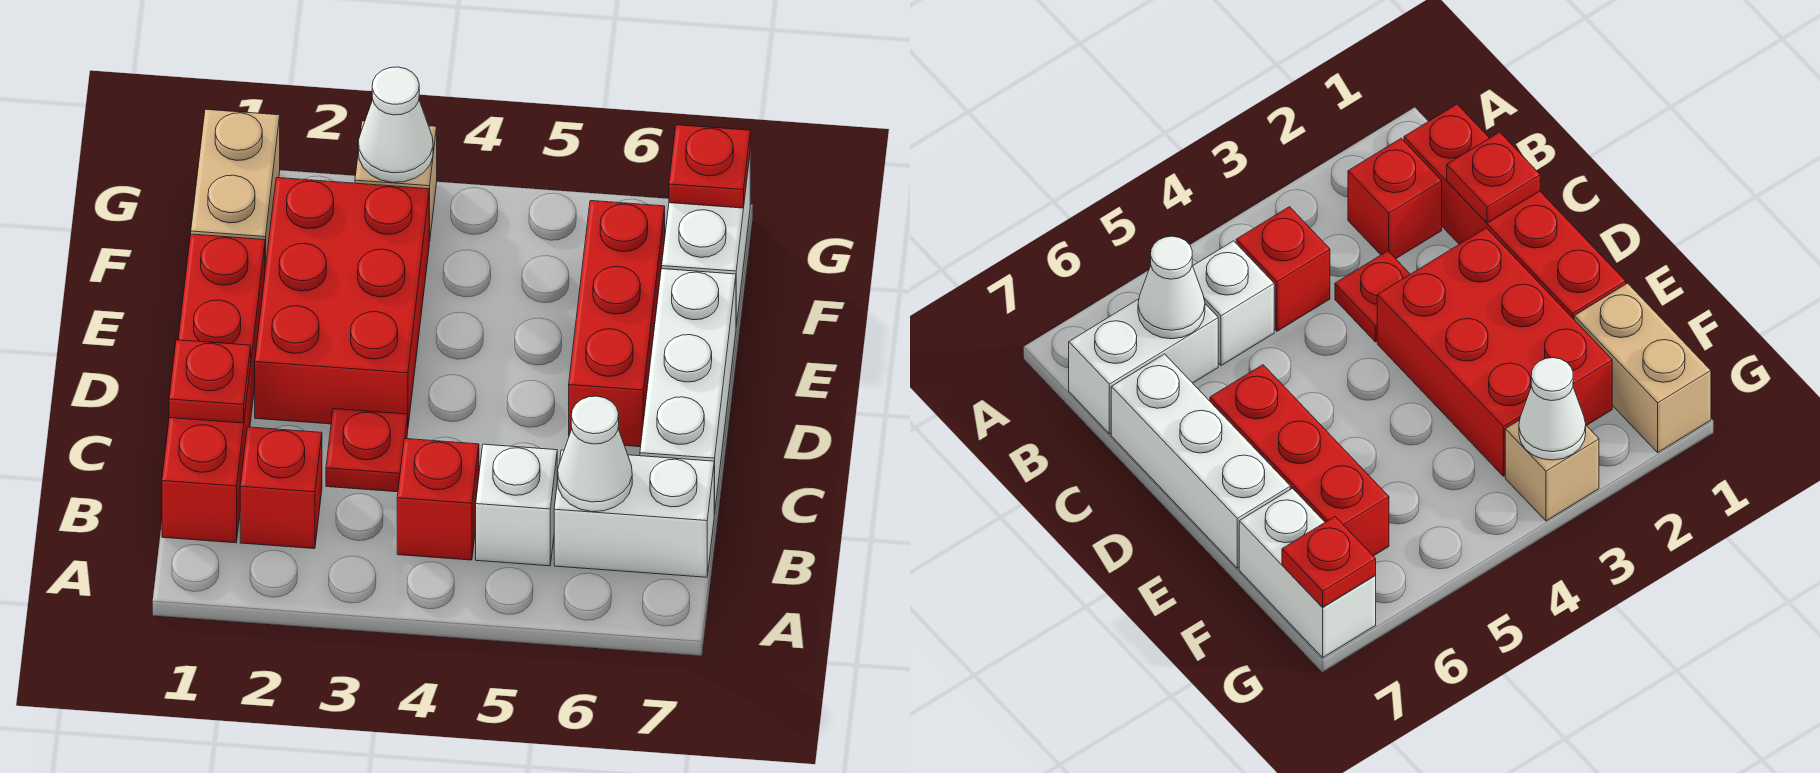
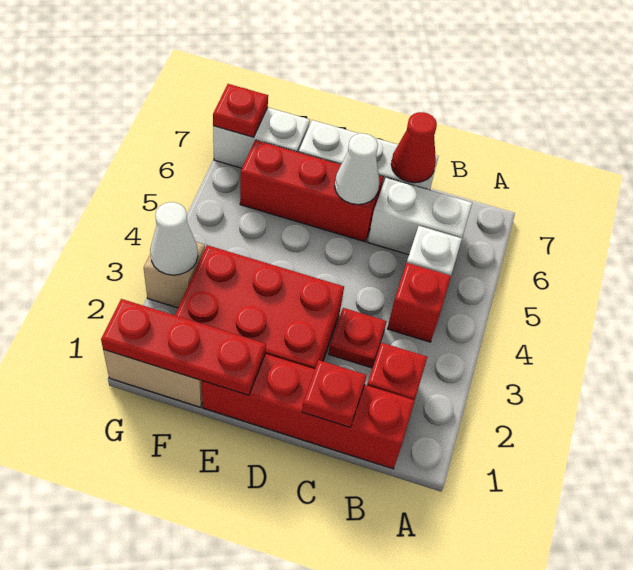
white brick B6:B7 level 1 -> white brick B6:C6 level 1
white cone B6 level 2 -> white cone D6 level 2
none -> red cone C7 level 2
none -> red plate E1:G1 level 2

